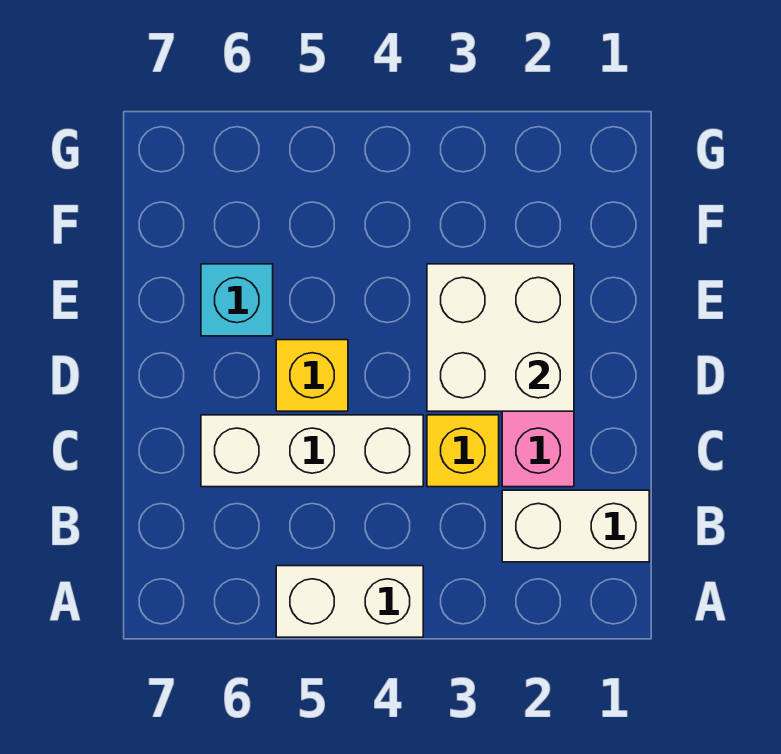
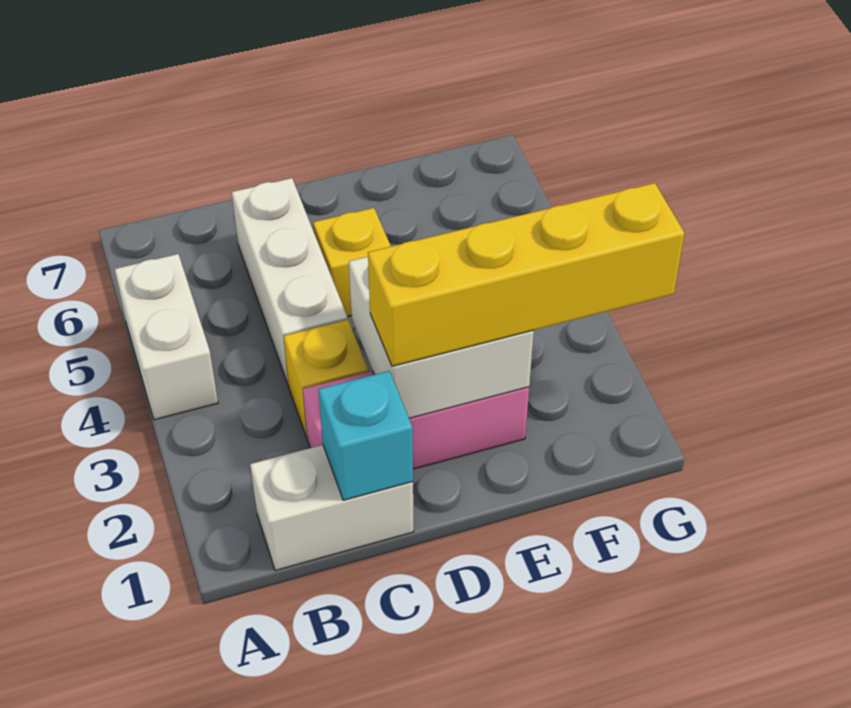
white brick B1:B2 level 1 -> white brick B1:C1 level 1
none -> yellow brick D2:G2 level 3
cyan brick E6 level 1 -> cyan brick C1 level 2

